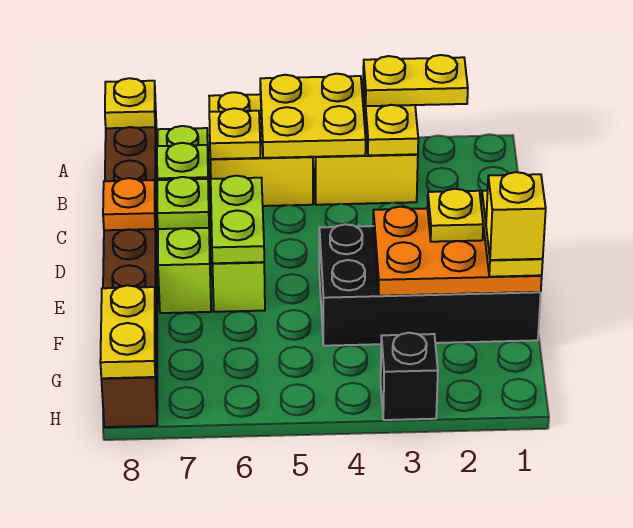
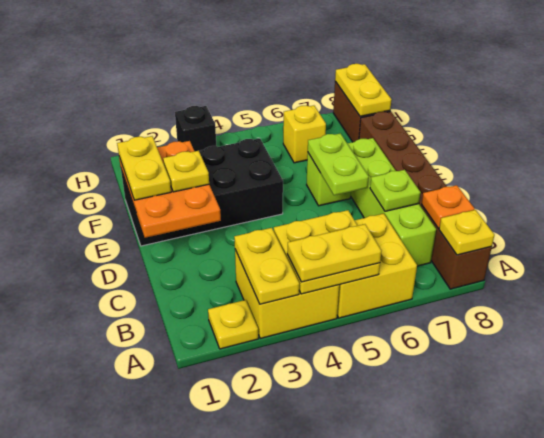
yellow plate A2:A3 level 3 -> yellow plate A4:A5 level 3
yellow plate B6 level 2 -> yellow plate A2 level 1
lime plate D7 level 2 -> none
orange plate D8 level 2 -> orange plate B8 level 2
orange plate E1:F3 level 2 -> orange plate D1:F2 level 2
yellow brick F1 level 4 -> yellow brick G6 level 1

